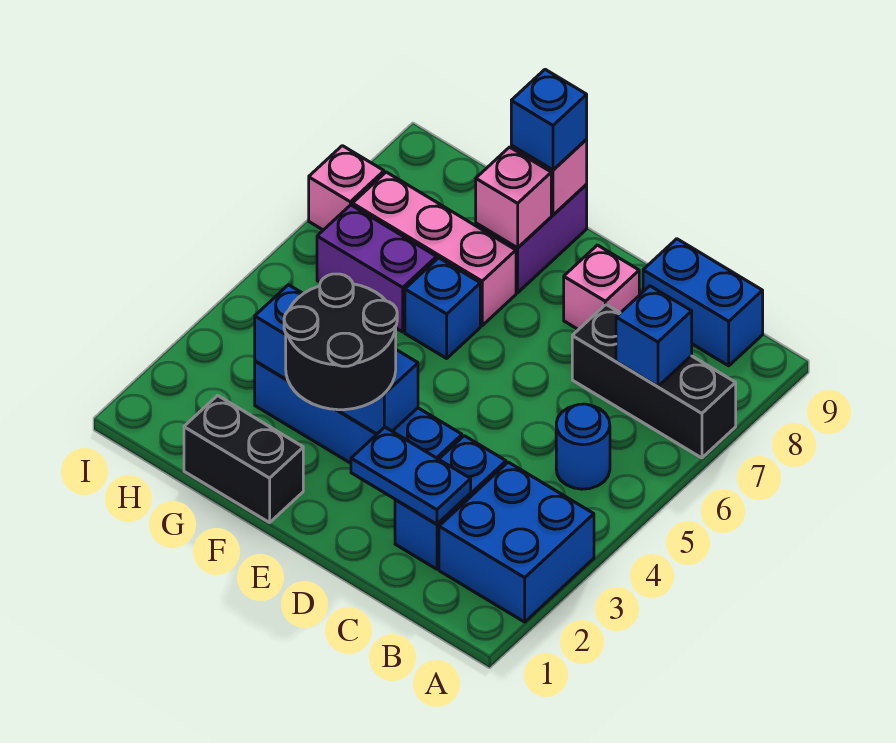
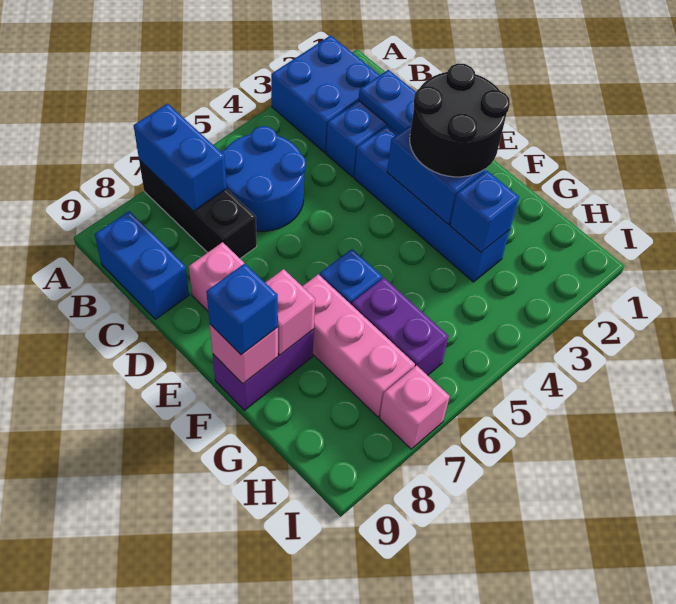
blue round brick B5 level 1 -> blue round brick B5:C6 level 1
blue brick B7 level 2 -> blue brick A7:B7 level 2
black brick F1:G1 level 1 -> none

